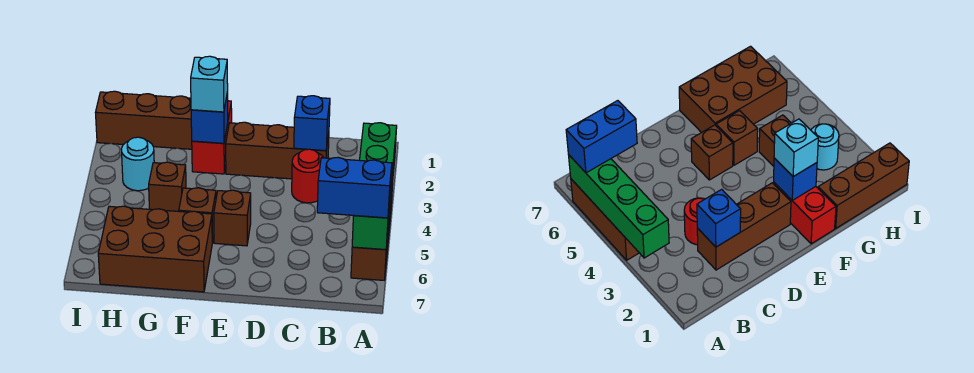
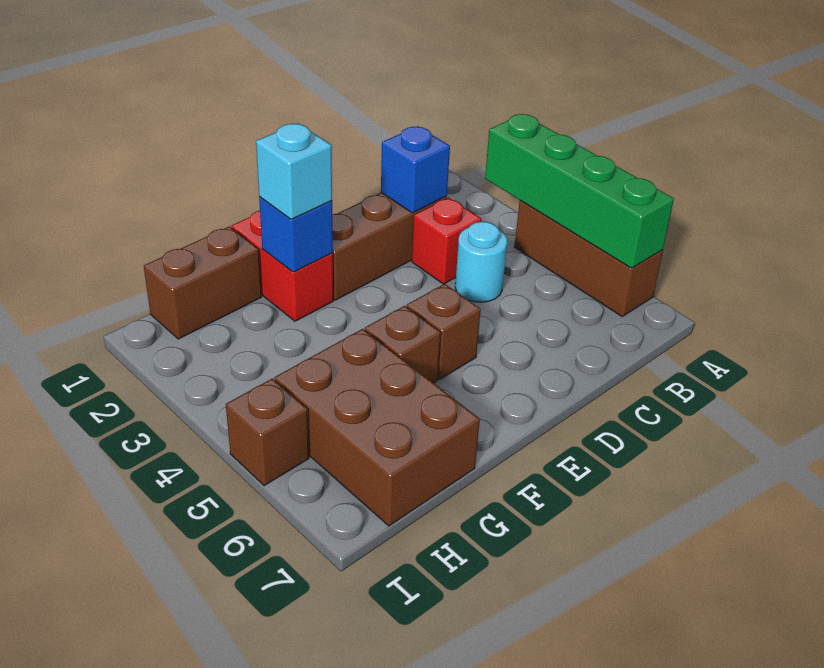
blue brick A6:B6 level 3 -> none
red round brick C3 level 1 -> red brick C3 level 1
brown brick F6:H7 level 1 -> brown brick G5:H7 level 1
brown brick G1:I1 level 1 -> brown brick G1:H1 level 1
brown brick G4 level 1 -> brown brick I5 level 1
cyan round brick H3 level 1 -> cyan round brick C4 level 1

